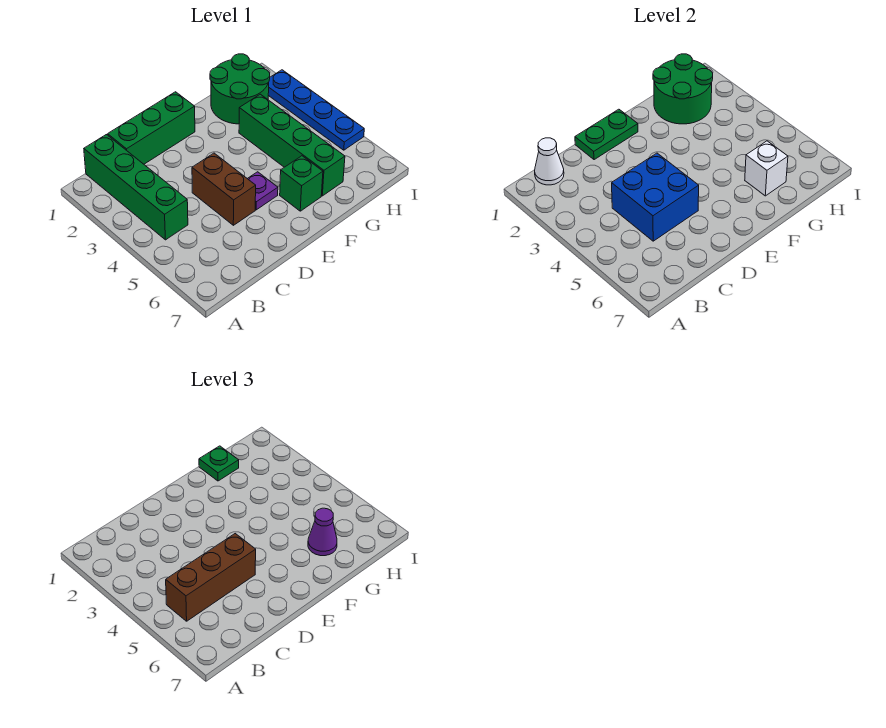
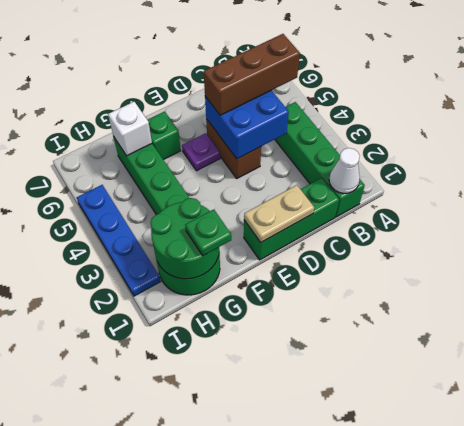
green plate D1:E1 level 2 -> tan plate D1:E1 level 2
purple cone G6 level 3 -> none

